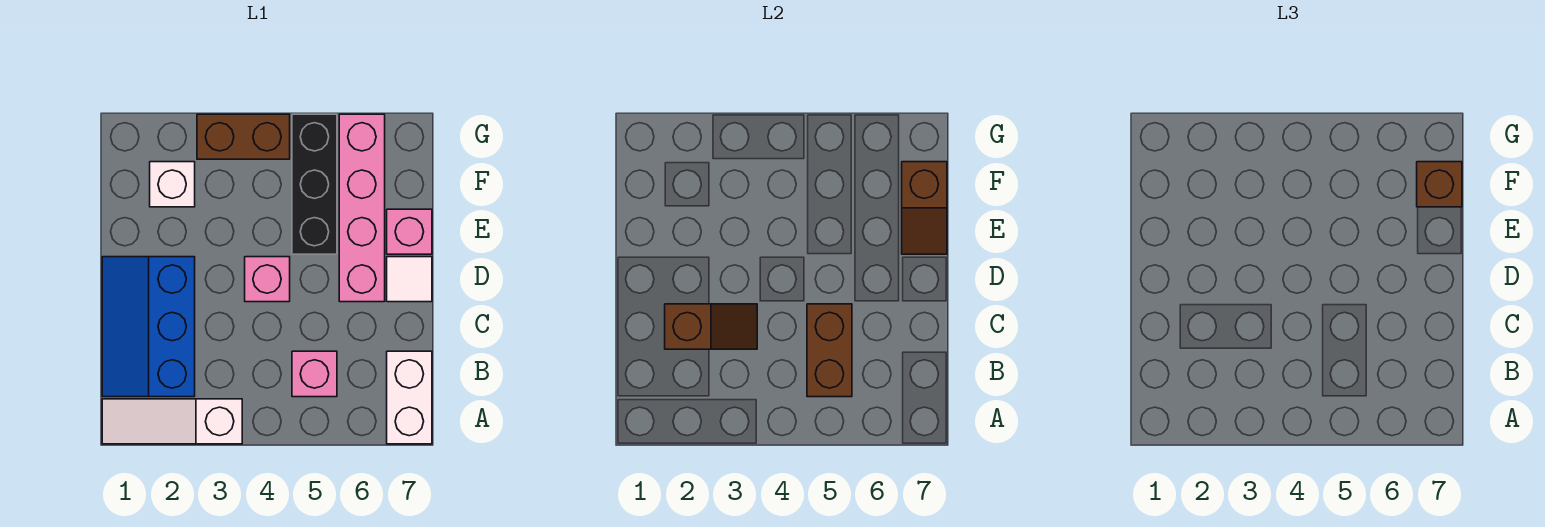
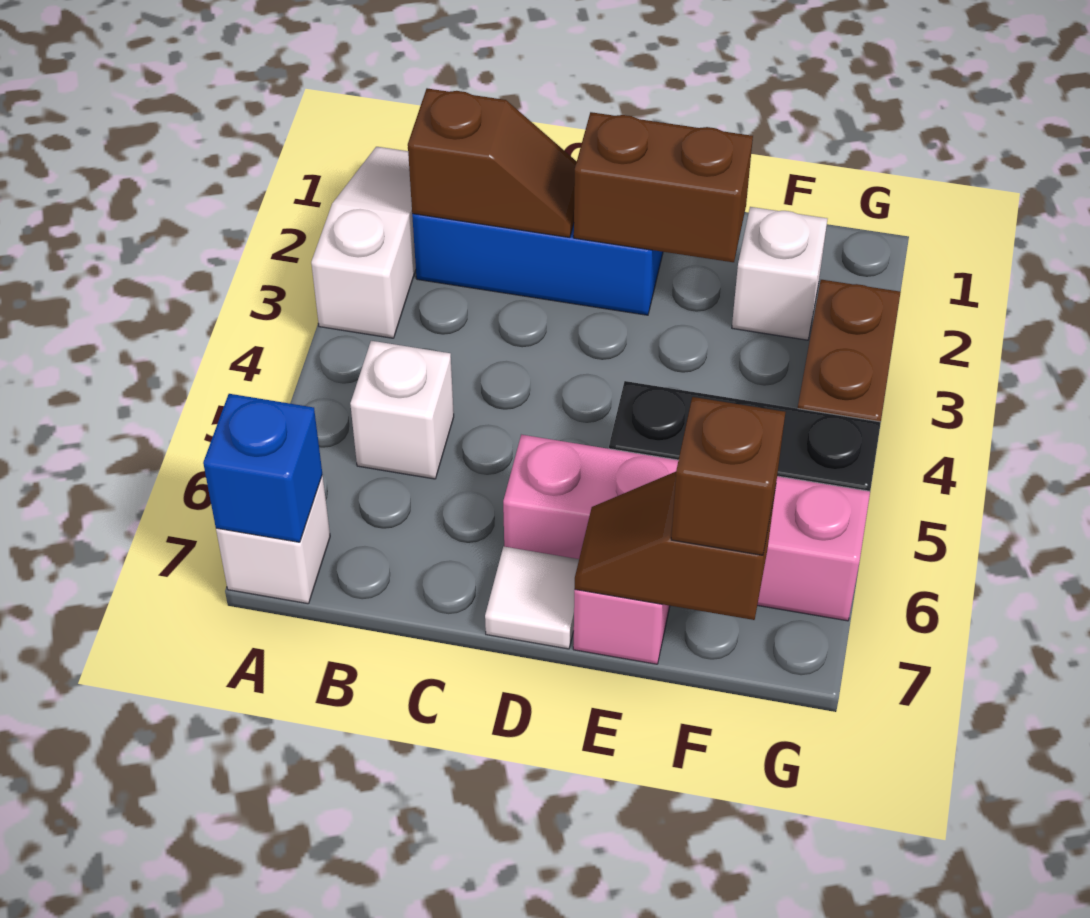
white brick A7:B7 level 1 -> white brick A7 level 1
none -> blue brick A7 level 2
pink brick B5 level 1 -> white brick B5 level 1
brown brick B5:C5 level 2 -> brown brick D2:E2 level 2
brown slope C2:C3 level 2 top 2 -> brown slope B2:C2 level 2 top B
pink brick D4 level 1 -> none

